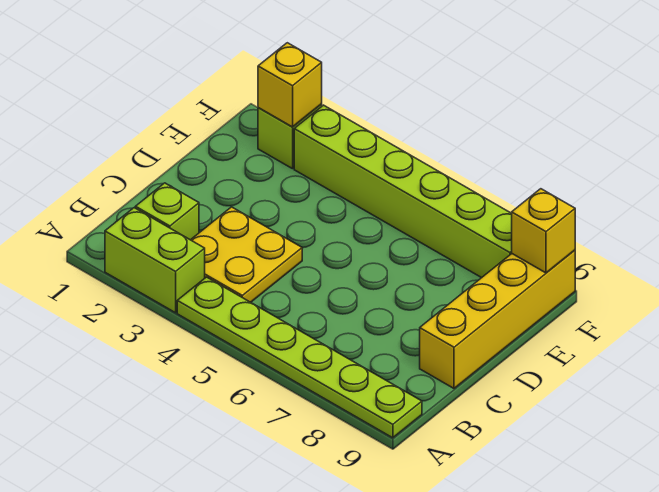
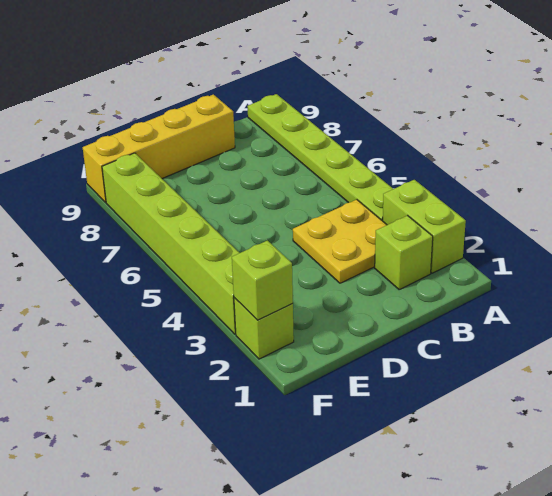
yellow brick F2 level 2 -> lime brick F2 level 2
yellow brick F9 level 2 -> none

